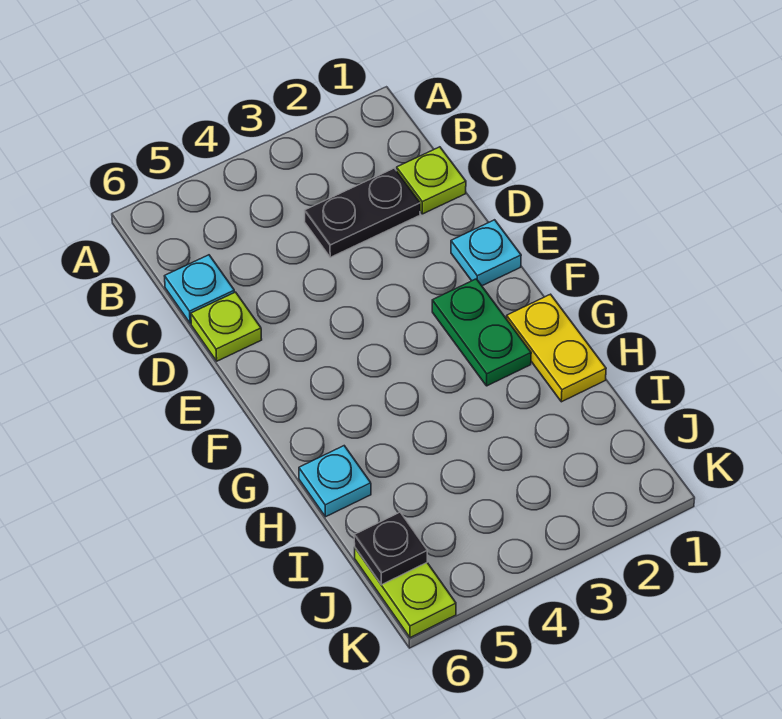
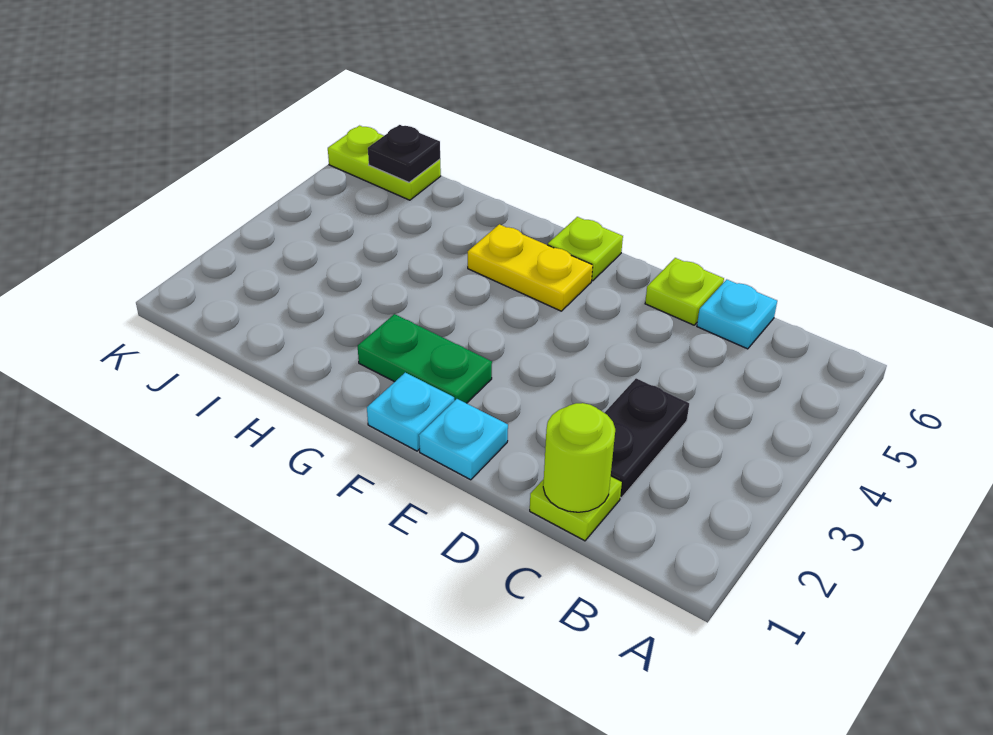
none -> lime round brick C1 level 2
none -> lime plate F6 level 1
yellow plate G1:H1 level 1 -> yellow plate F5:G5 level 1
cyan plate H6 level 1 -> cyan plate F1 level 1

